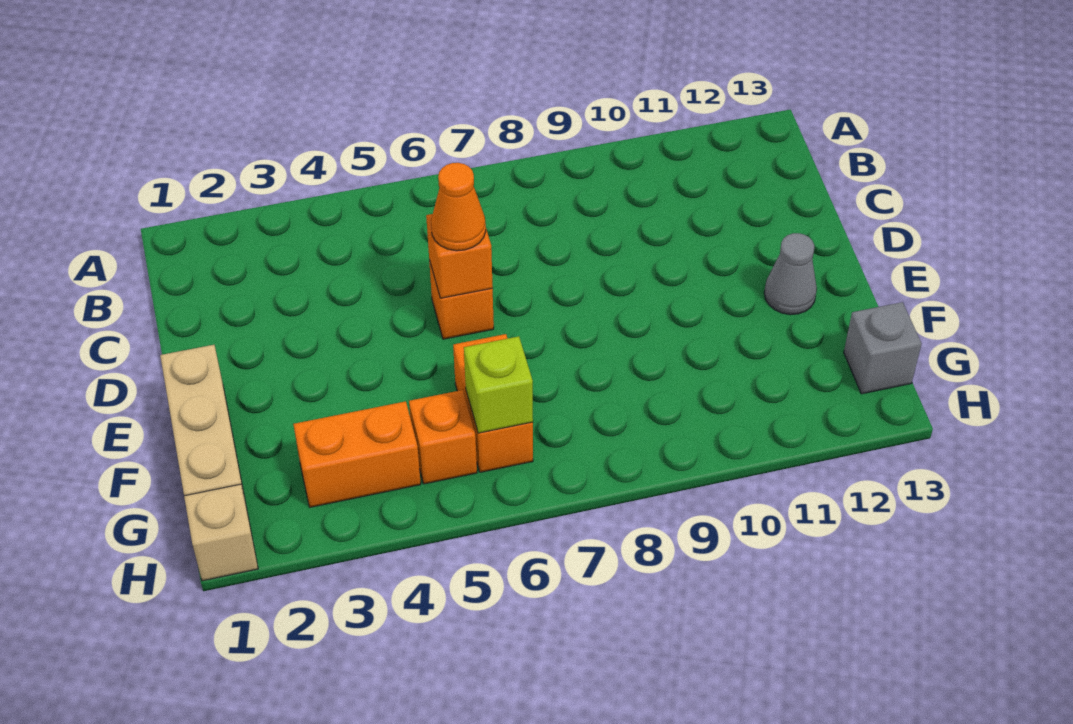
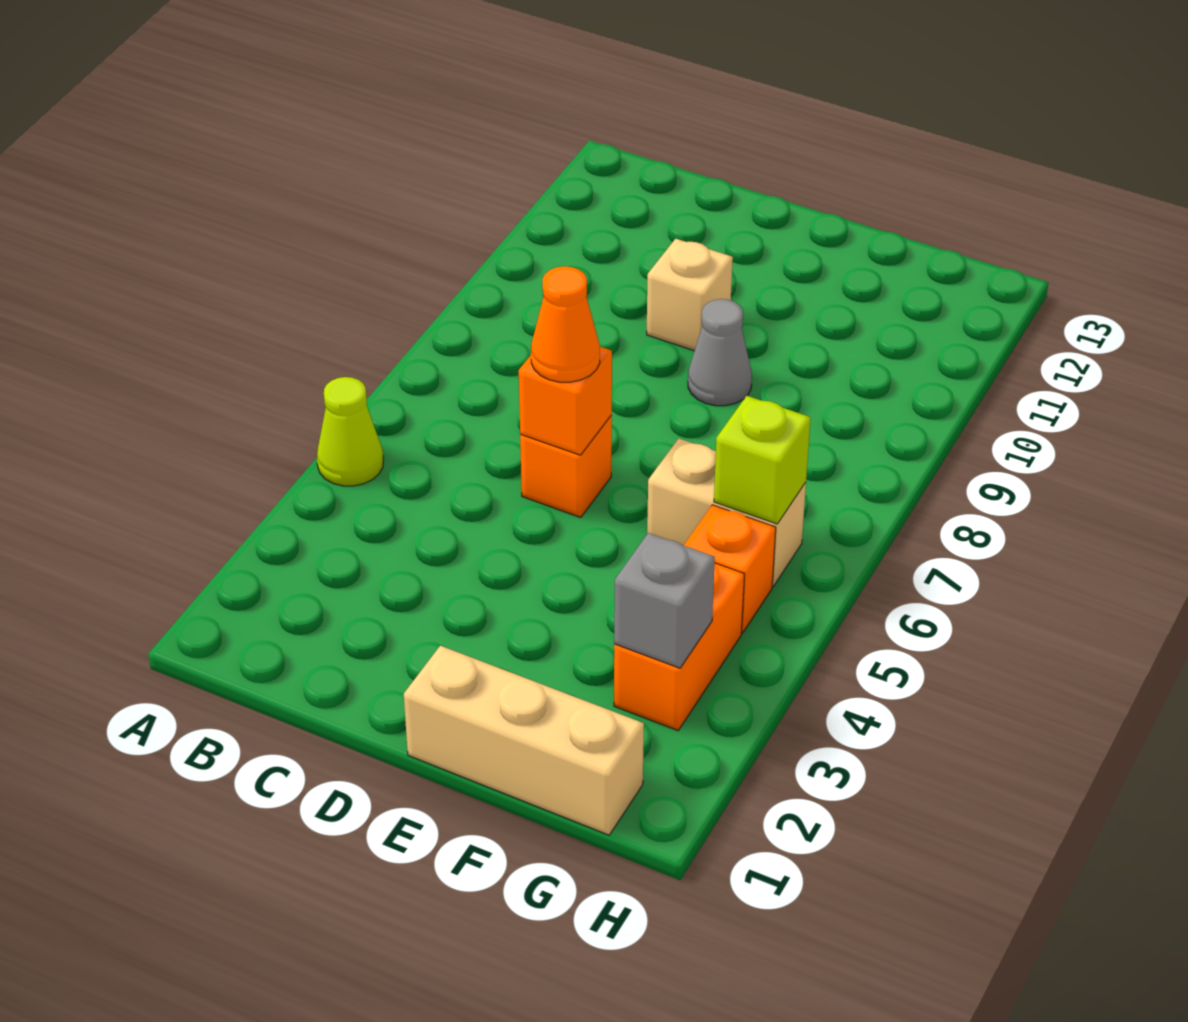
none -> lime cone A5 level 1
grey cone E12 level 1 -> grey cone E9 level 1
orange brick F6:G6 level 1 -> tan brick F6:G6 level 1
grey brick G13 level 1 -> grey brick G3 level 2
tan brick H1 level 1 -> tan brick D10 level 1

